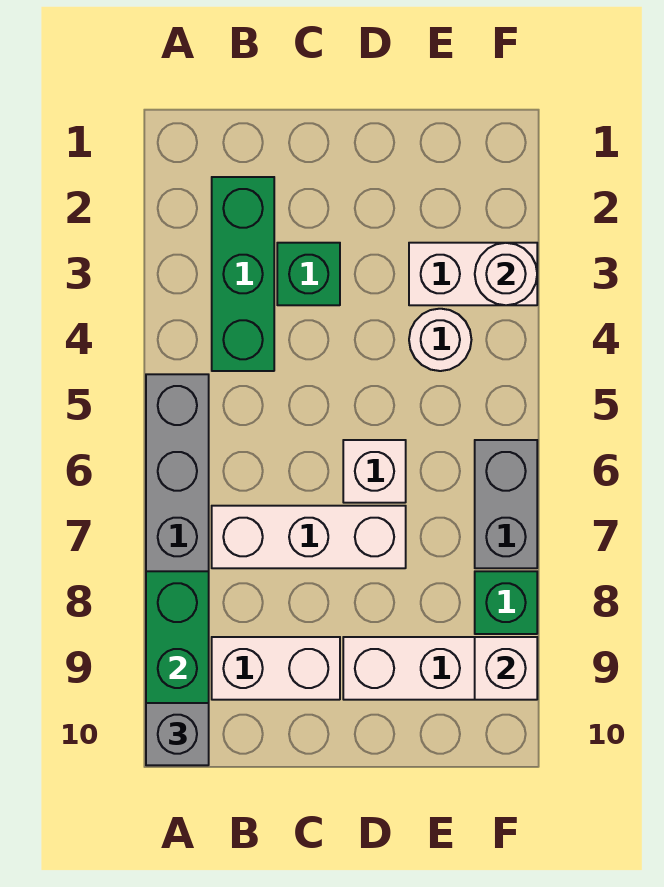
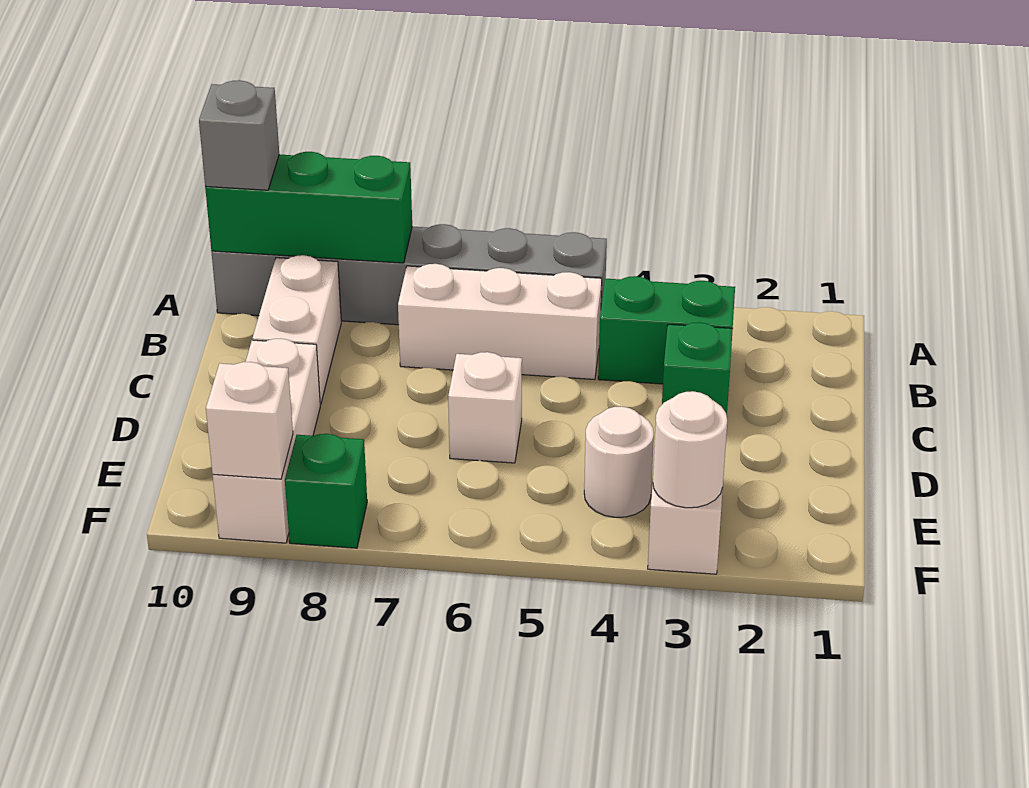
green brick B2:B4 level 1 -> green brick B3:B4 level 1
white brick B7:D7 level 1 -> white brick B5:B7 level 1
grey brick F6:F7 level 1 -> none

